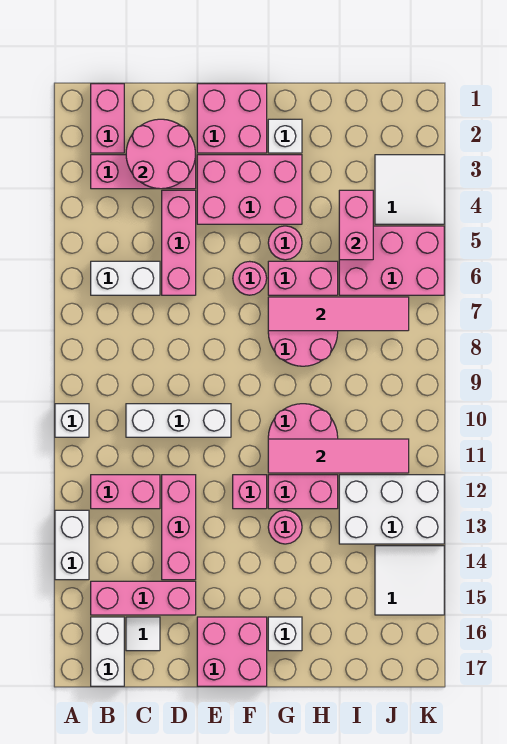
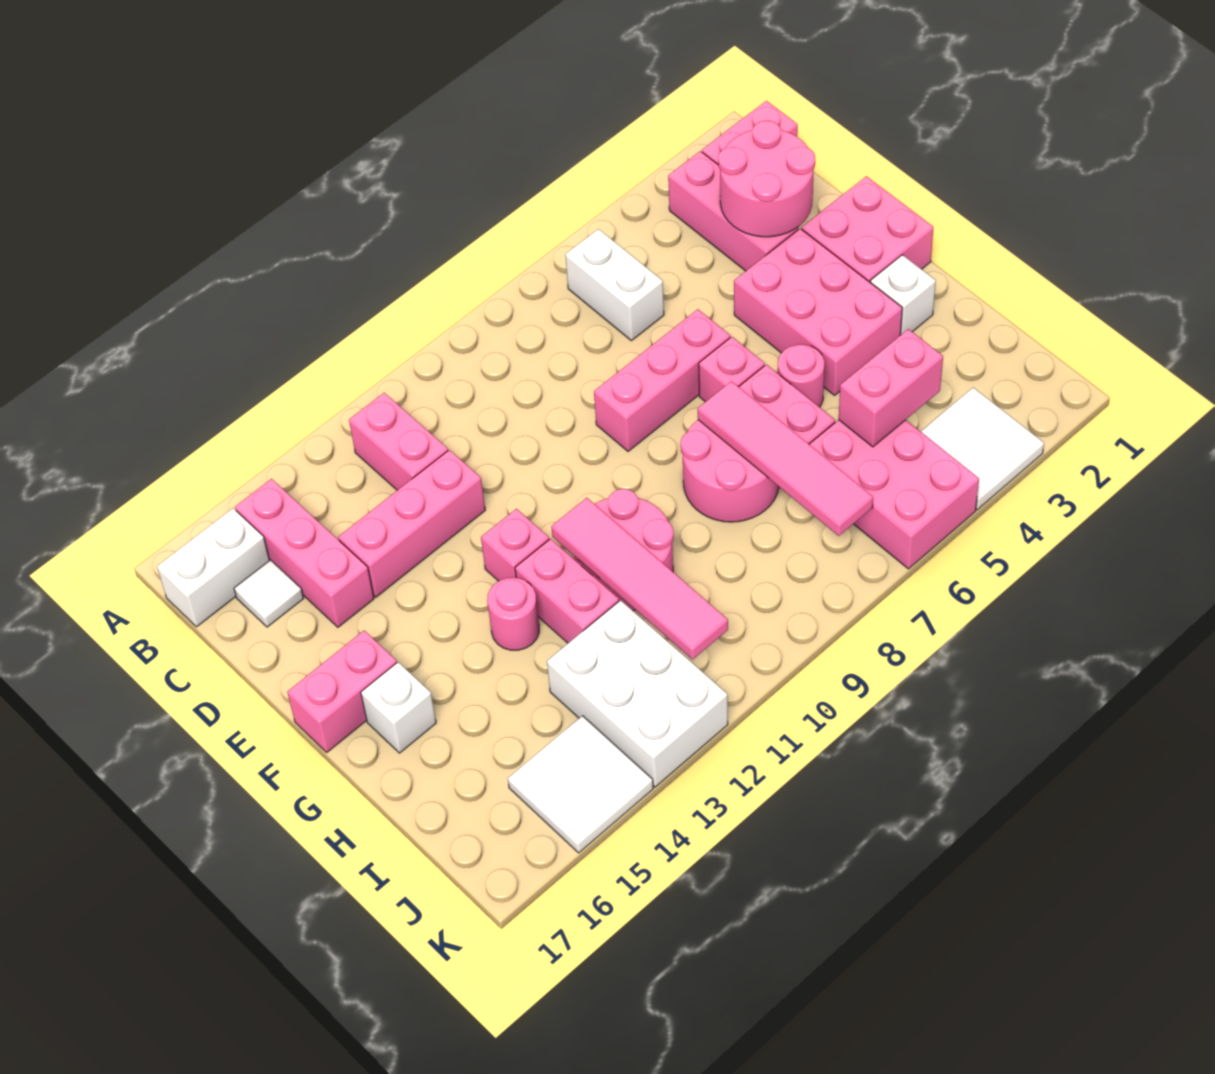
white brick A10 level 1 -> none
white brick A13:A14 level 1 -> none
white brick C10:E10 level 1 -> none
pink brick D4:D6 level 1 -> pink brick E6:E8 level 1
pink brick E16:F17 level 1 -> pink brick F16:F17 level 1
pink round brick F6 level 1 -> pink brick F6 level 1

